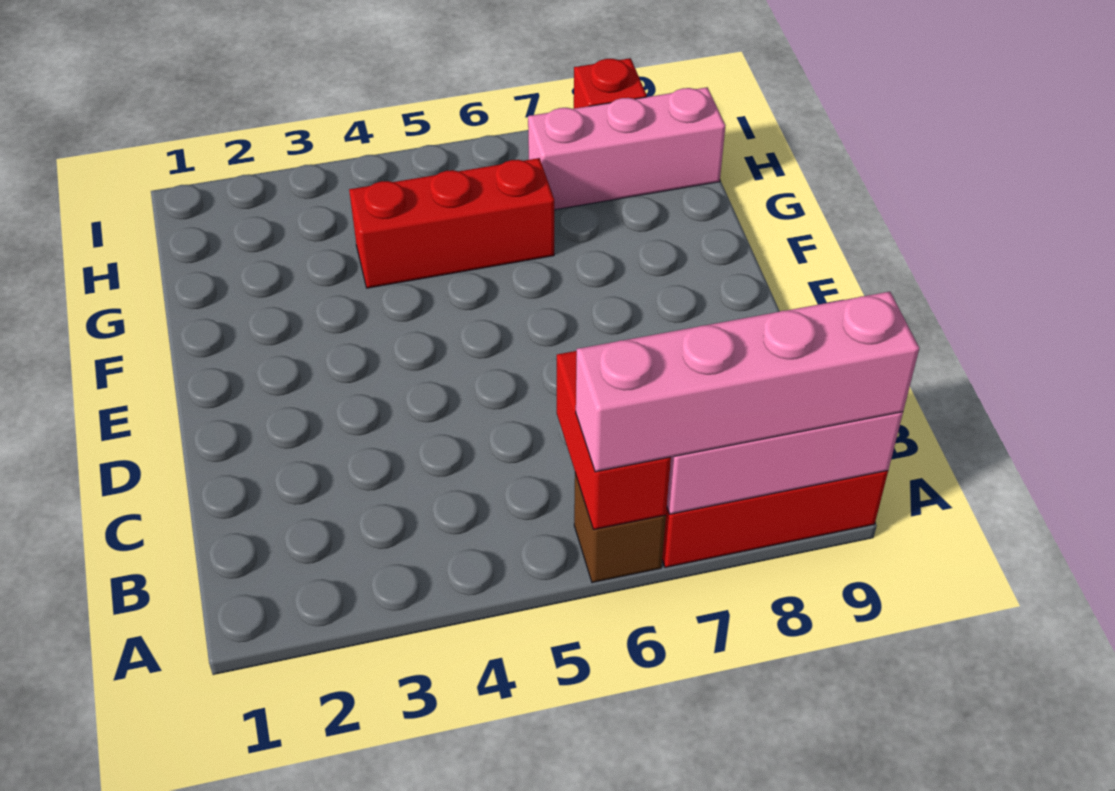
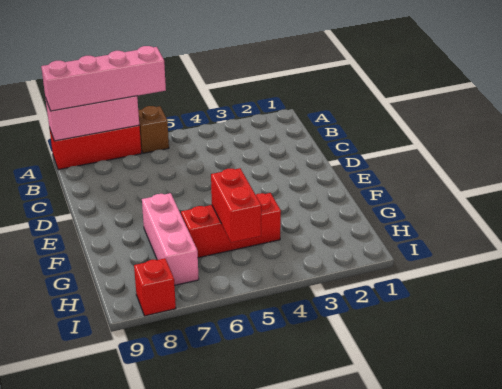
red brick A6:B6 level 2 -> red brick G5:H5 level 2
pink brick H7:H9 level 1 -> pink brick F7:H7 level 1

